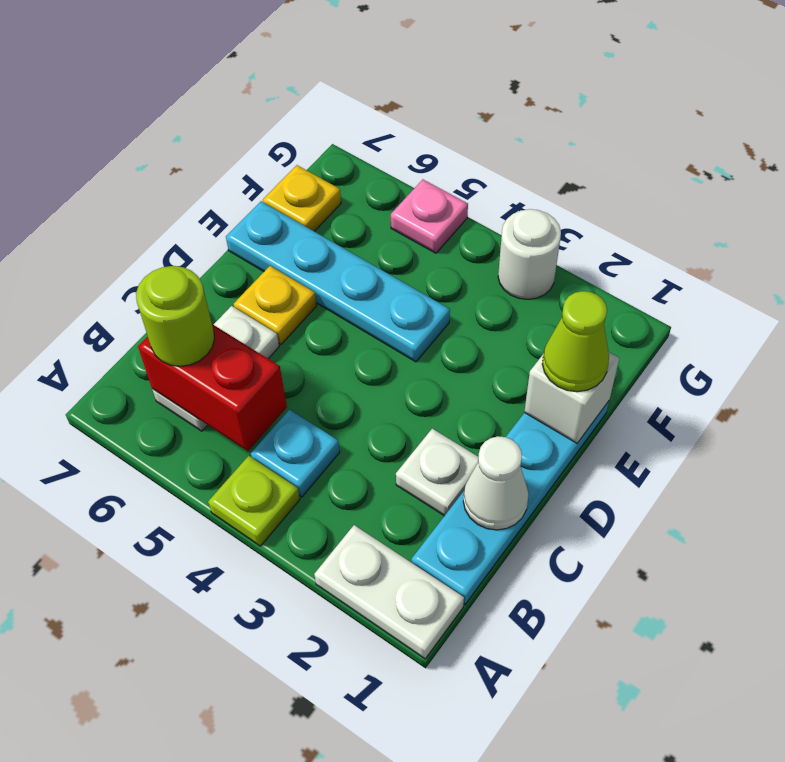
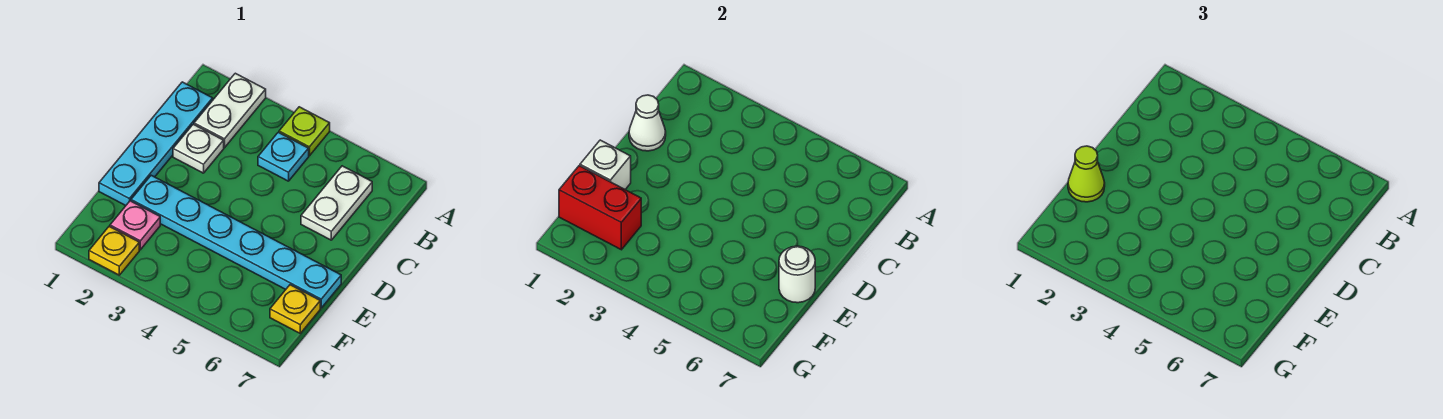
white plate A1:A2 level 1 -> white plate A2:B2 level 1
red brick B5:B6 level 2 -> red brick F1:F2 level 2
lime round brick B6 level 3 -> none
yellow plate D6 level 1 -> yellow plate G2 level 1
cyan plate E4:E7 level 1 -> cyan plate E2:E7 level 1
white round brick G3 level 1 -> white round brick E7 level 2
pink plate G5 level 1 -> pink plate F2 level 1

